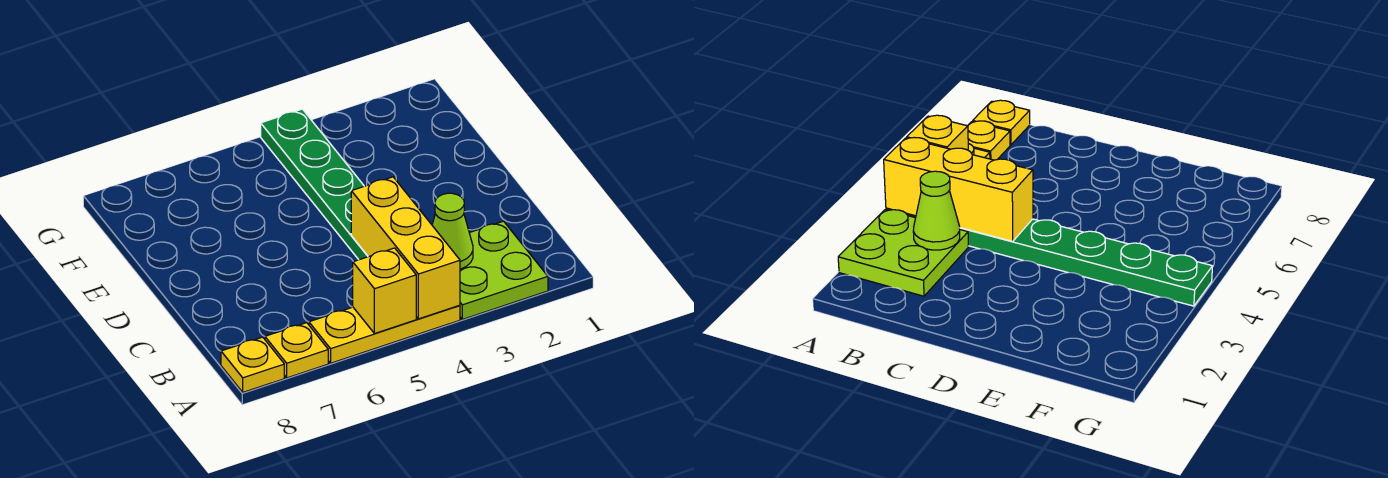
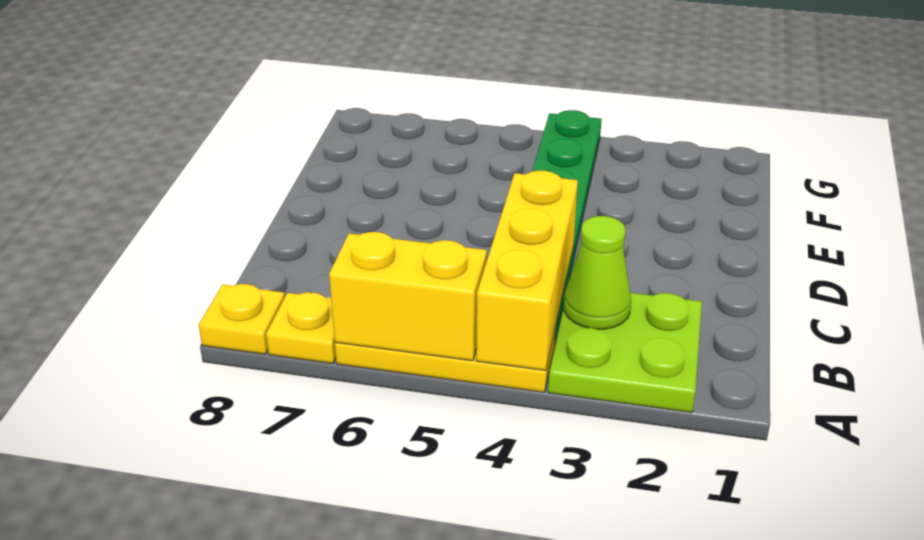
yellow brick A5 level 2 -> yellow brick A5:A6 level 2

